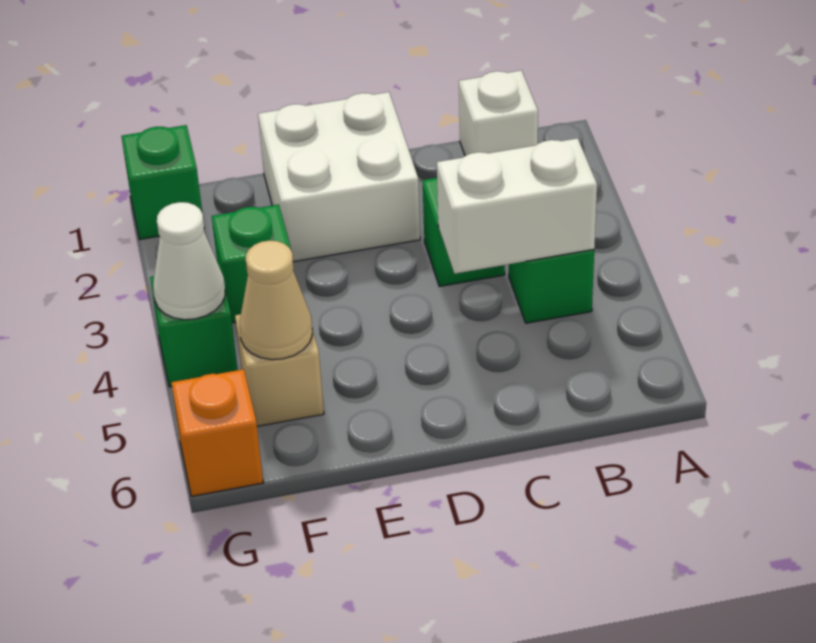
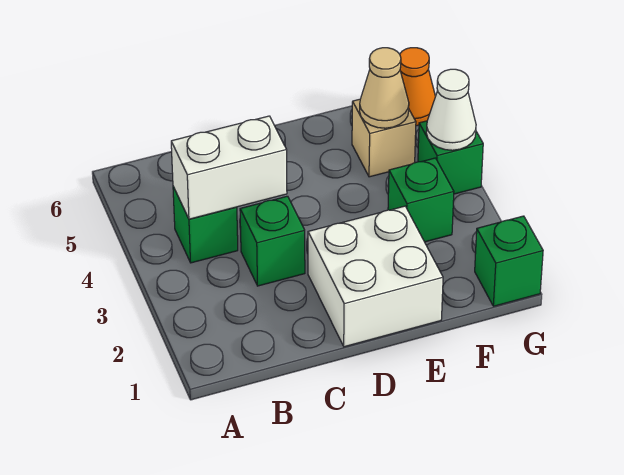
white brick B1 level 1 -> none
orange brick G6 level 1 -> orange cone G6 level 1

